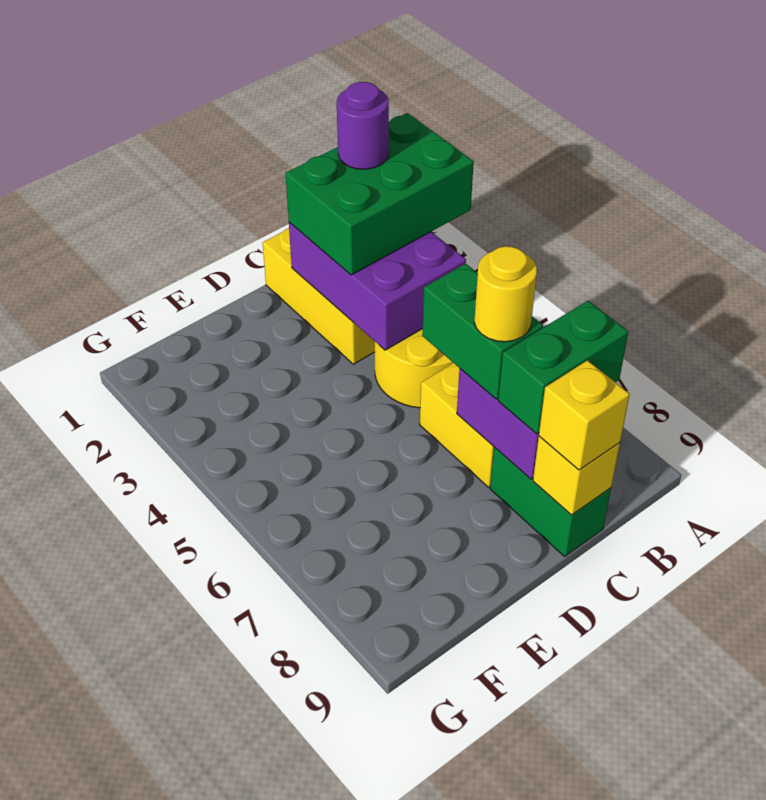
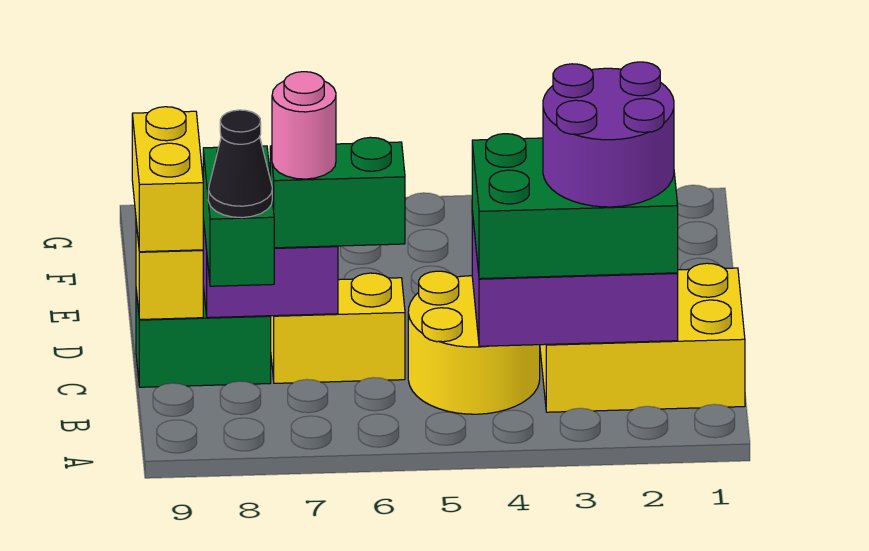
green brick A2:C3 level 3 -> green brick B2:C4 level 3
purple round brick B2 level 4 -> purple round brick B2:C3 level 4
none -> black cone B8 level 4
yellow round brick C7 level 4 -> pink round brick C7 level 4
yellow brick C9 level 3 -> yellow brick C9:D9 level 3

